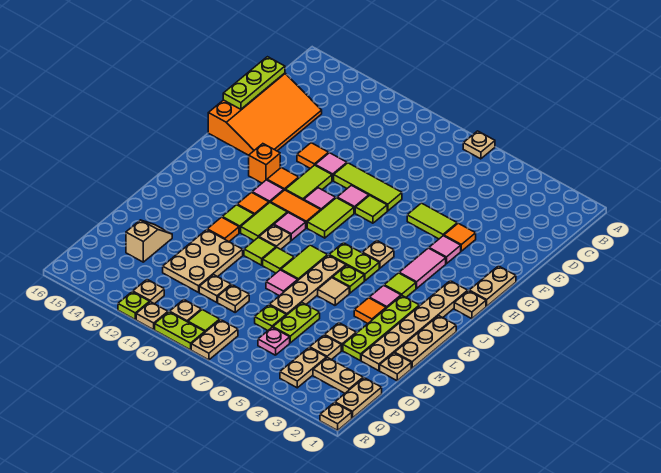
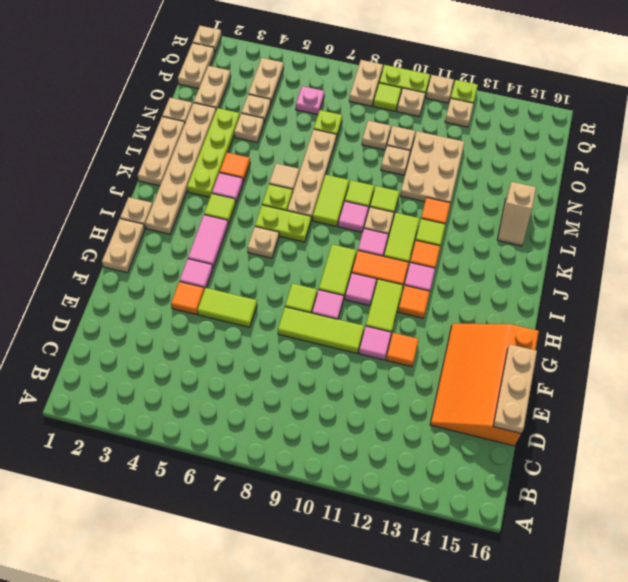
tan plate A7 level 1 -> tan plate N10 level 1
lime plate D16:F16 level 2 -> tan plate D16:F16 level 2
orange brick H13 level 1 -> none
pink tile M8 level 1 -> pink tile K9 level 1
lime plate N6:O6 level 1 -> none
tan slope N14:O14 level 1 top O -> tan slope L15:M15 level 1 top M
tan plate P2:P3 level 1 -> tan plate O2:P2 level 1

